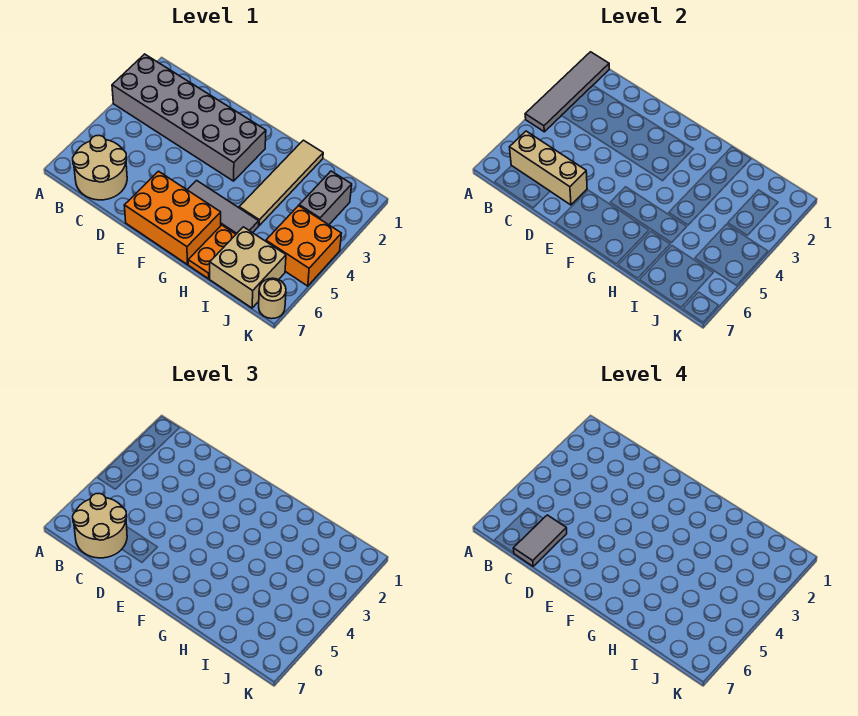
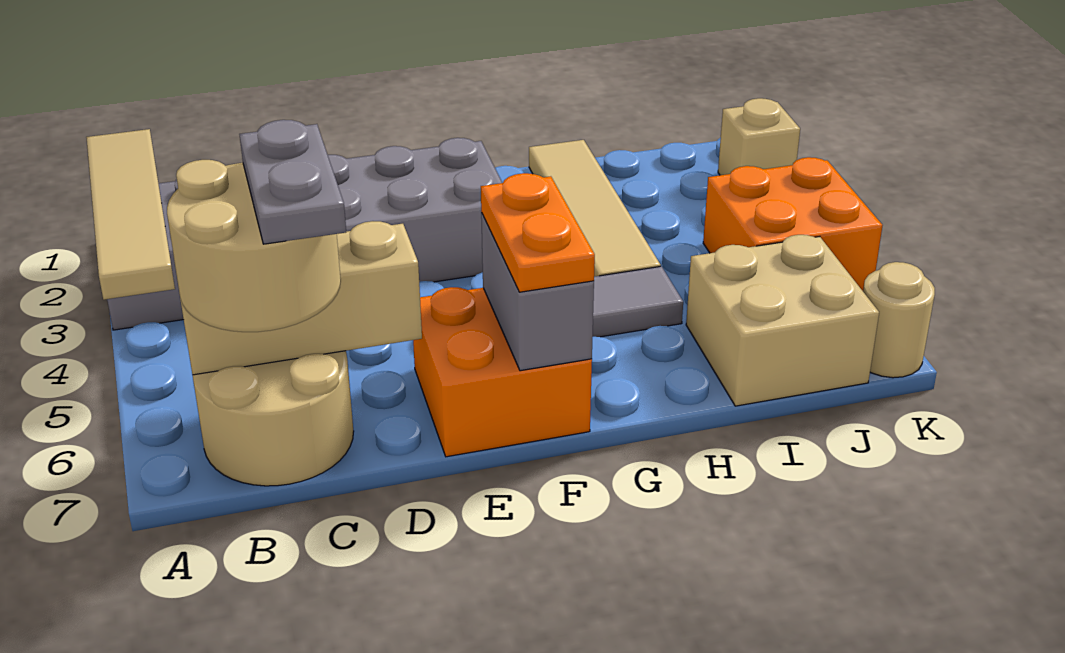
grey tile A1:A4 level 2 -> tan tile A1:A4 level 2
grey tile C6:C7 level 4 -> grey plate C6:C7 level 4
orange brick E6:G7 level 1 -> orange brick E6:F7 level 1
orange plate H6:H7 level 1 -> orange plate F6:F7 level 3
grey brick J2:J3 level 1 -> grey brick F6:F7 level 2
none -> tan brick K2 level 1

